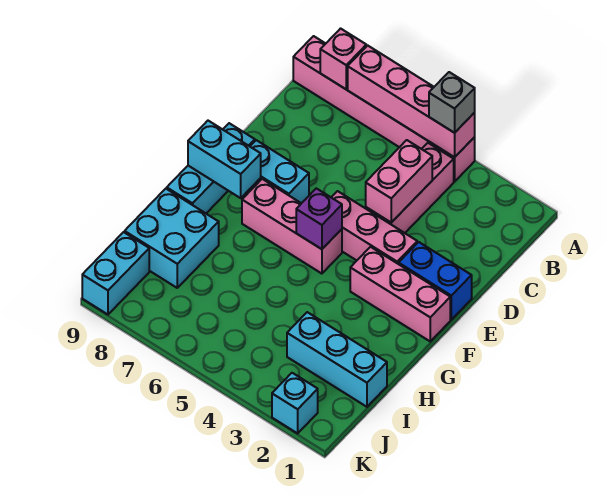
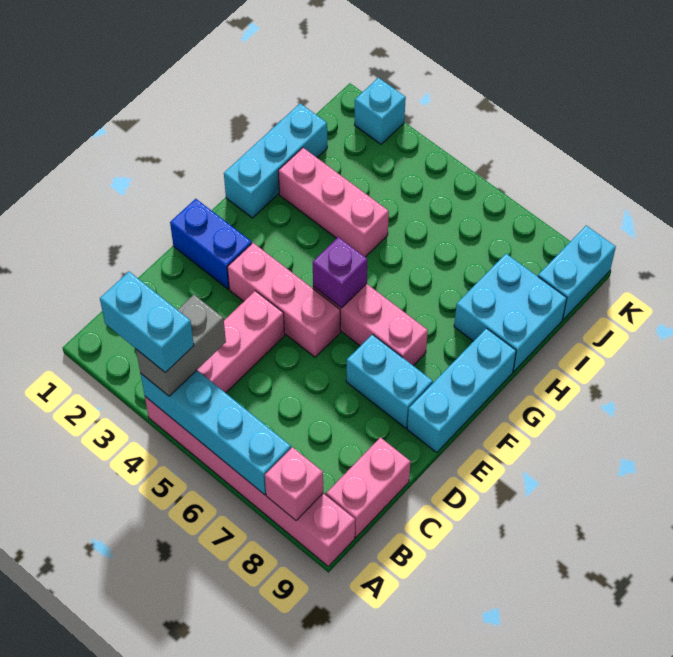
pink brick A4:A7 level 2 -> cyan brick A4:A7 level 2
grey brick A4 level 3 -> grey brick A4:B4 level 3
pink brick C4:D4 level 2 -> pink brick B9:C9 level 1
pink brick F1:F3 level 1 -> pink brick H2:H4 level 1
cyan brick F8:F9 level 2 -> cyan brick A3:A4 level 4
cyan brick I1:I3 level 1 -> cyan brick G1:I1 level 1

